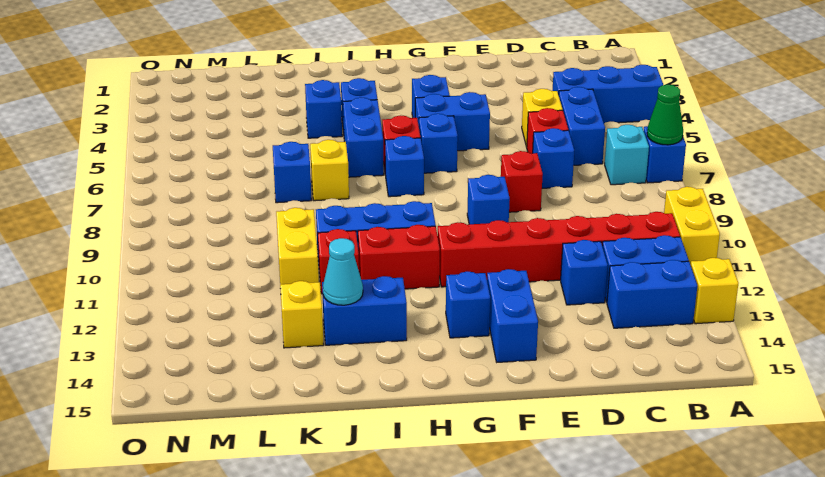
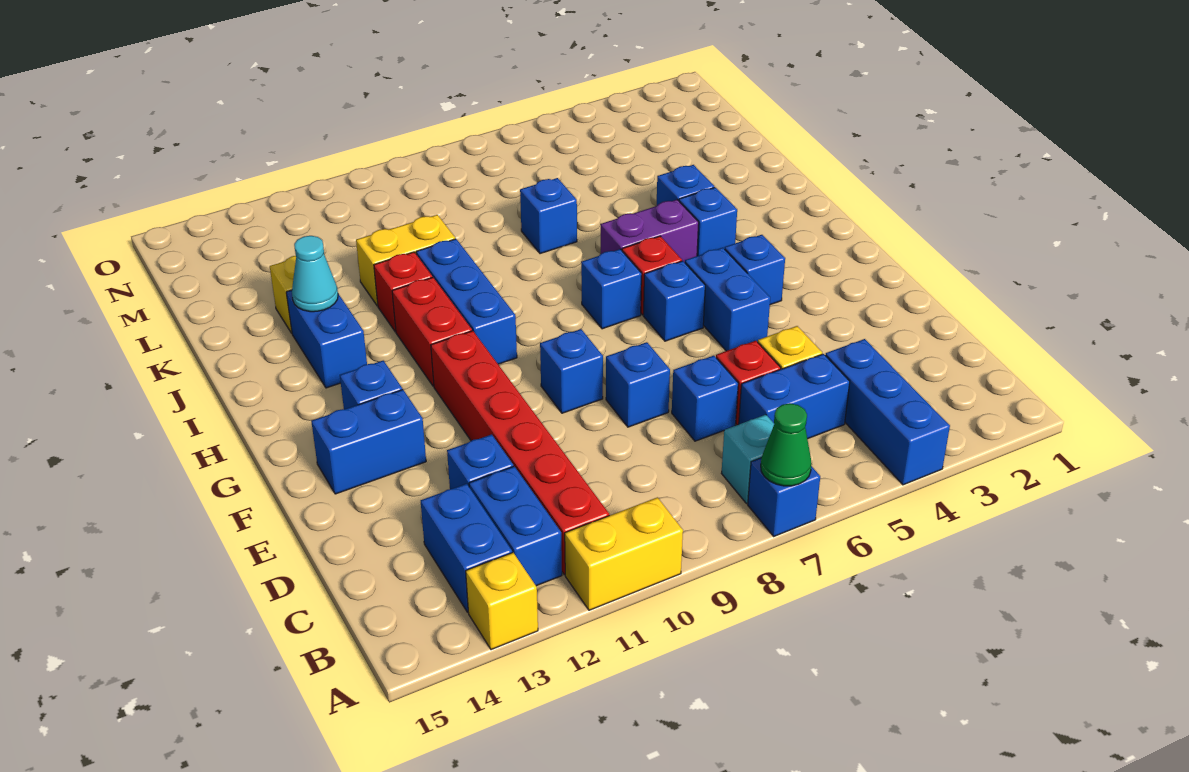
red brick E8 level 1 -> blue brick E8 level 1
blue brick I5:I6 level 1 -> purple brick I5:I6 level 1
yellow brick J7 level 1 -> none

